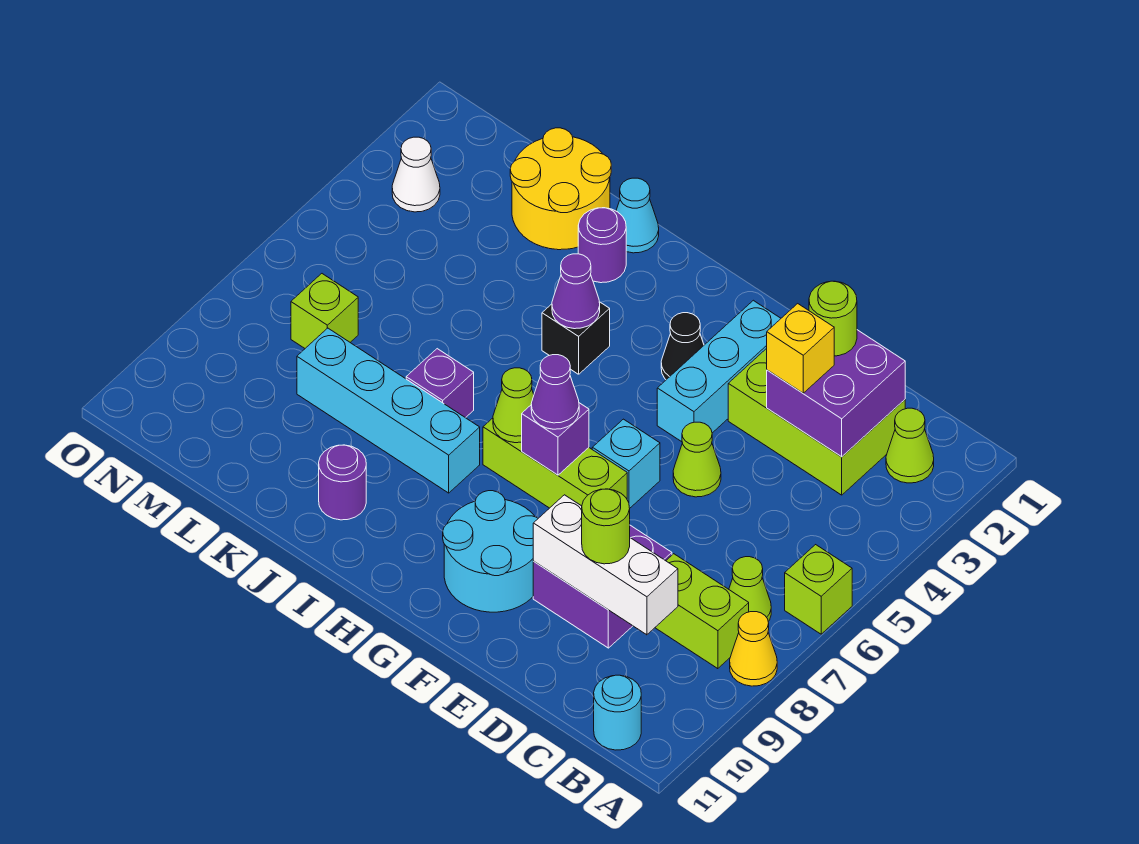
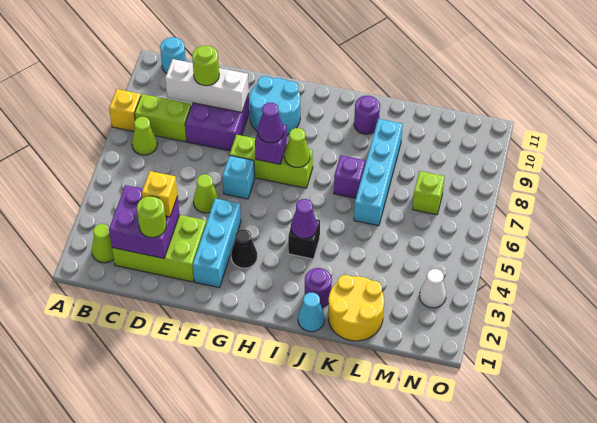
lime brick A6 level 1 -> none
yellow cone A8 level 1 -> yellow brick A8 level 1
cyan brick I8:L8 level 1 -> cyan brick K6:K9 level 1

